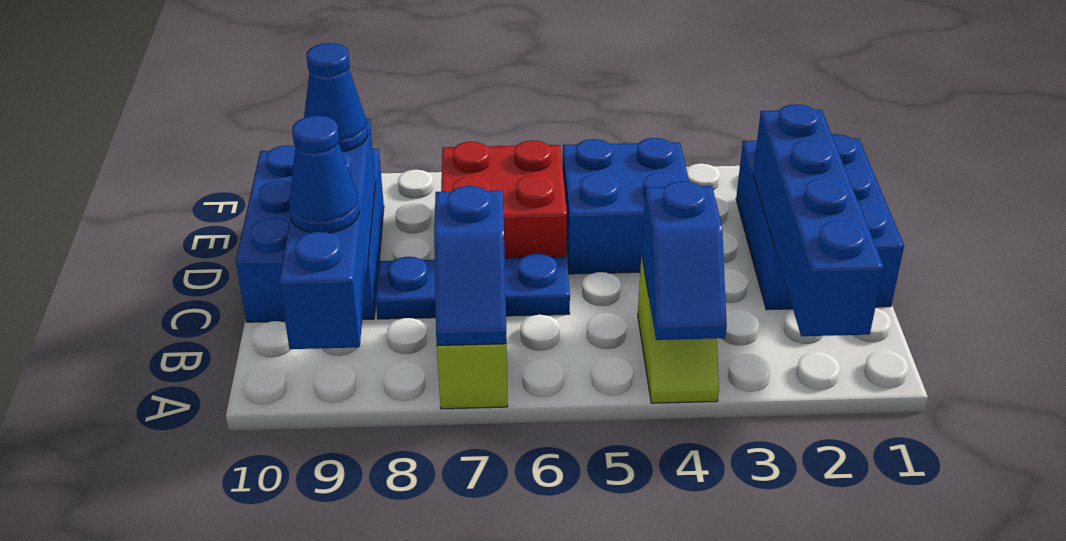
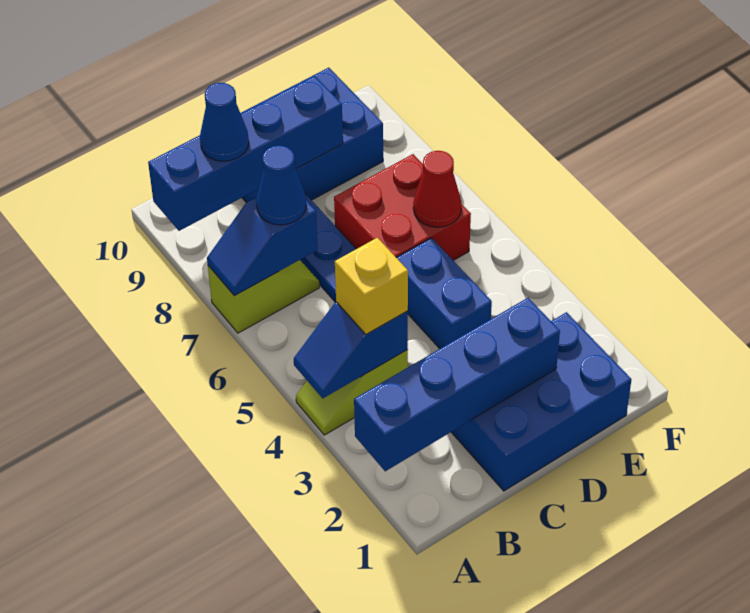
none -> yellow brick B4 level 3
blue brick D4:E5 level 1 -> blue brick D4:D5 level 1
blue cone D9 level 3 -> blue cone B7 level 3
none -> red cone E6 level 2

